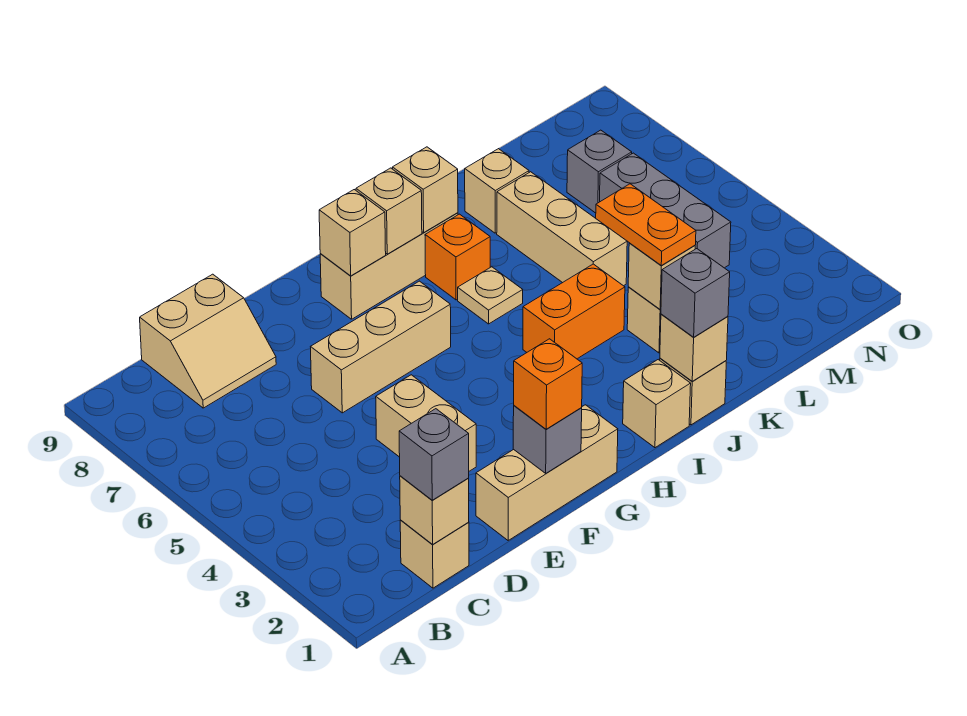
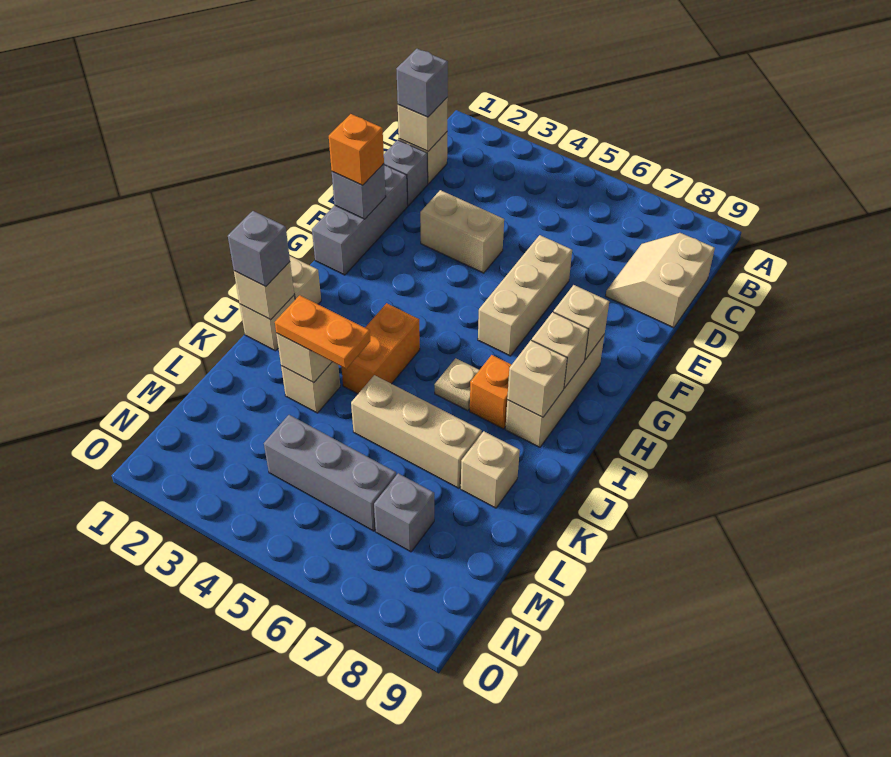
none -> grey brick D1 level 1
tan brick E1:G1 level 1 -> grey brick E1:G1 level 1

